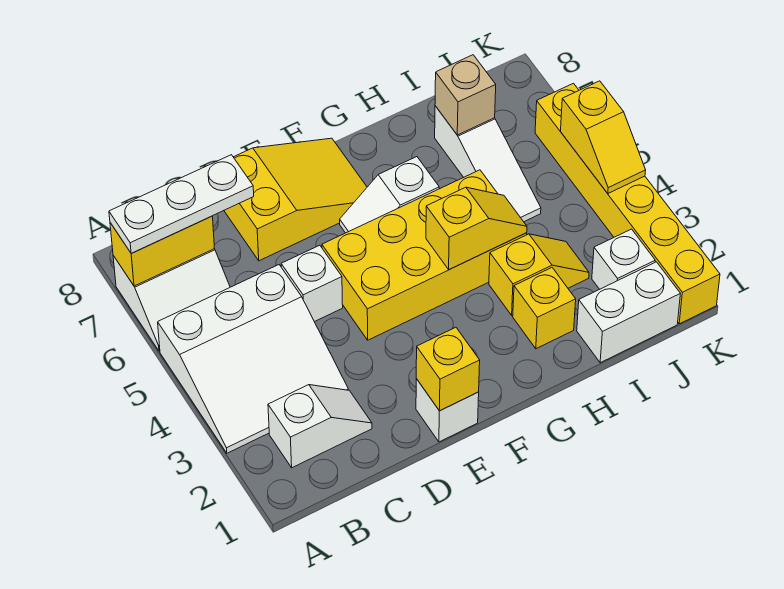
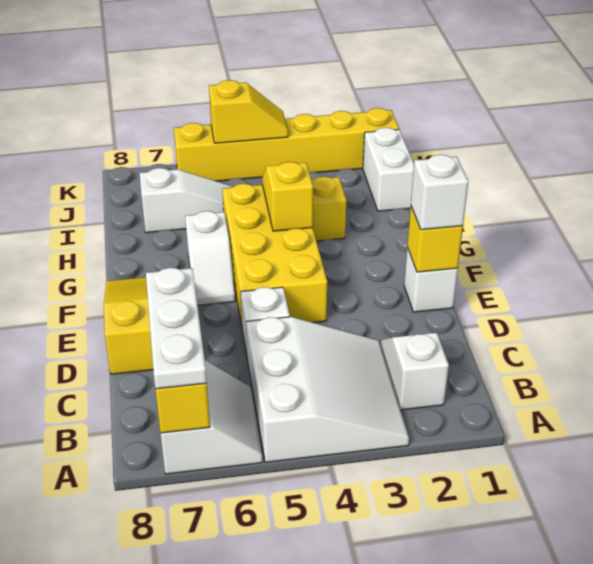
yellow brick H2 level 1 -> none
tan brick I7 level 2 -> none
white brick J2 level 1 -> white brick E1 level 3

